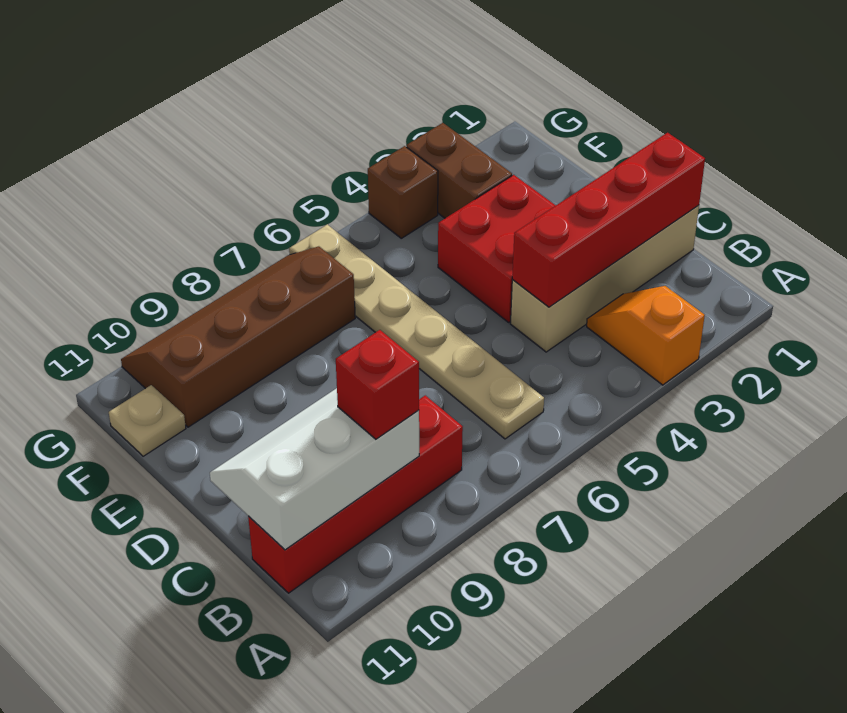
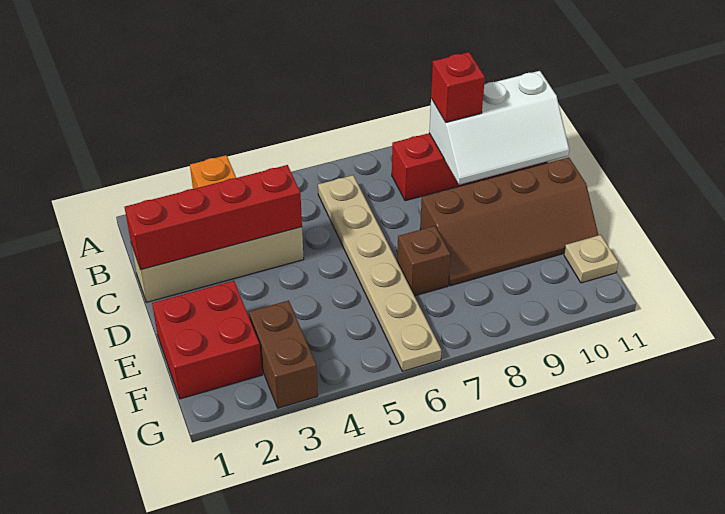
red brick D3:E4 level 1 -> red brick E1:F2 level 1
brown slope F7:G10 level 1 top F -> brown slope D8:E11 level 1 top D
brown brick G4 level 1 -> brown brick E7 level 1

